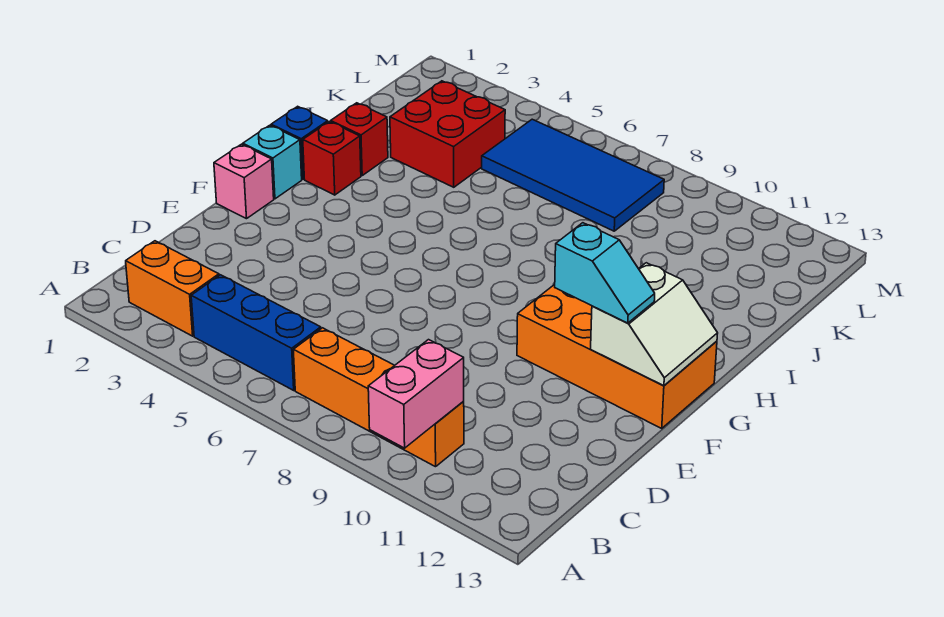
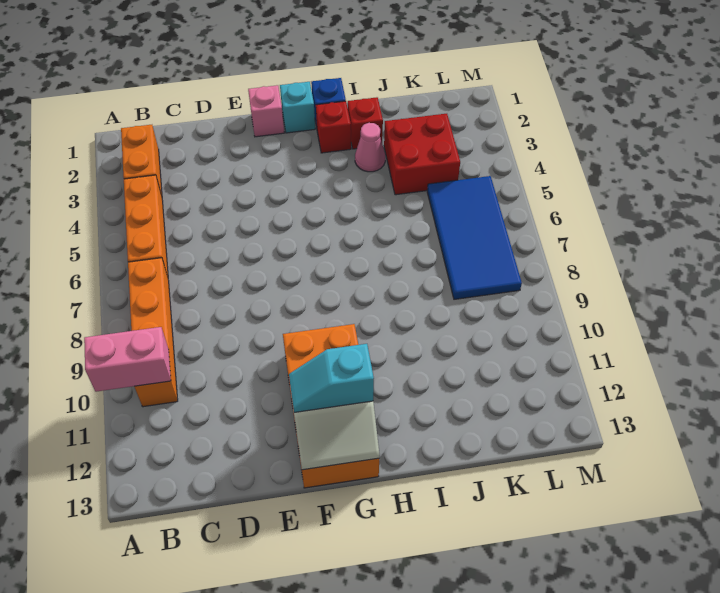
blue brick B4:B6 level 1 -> orange brick B4:B6 level 1
cyan slope F11:F12 level 3 top 11 -> cyan slope F12:G12 level 3 top G
none -> pink cone I3 level 1

